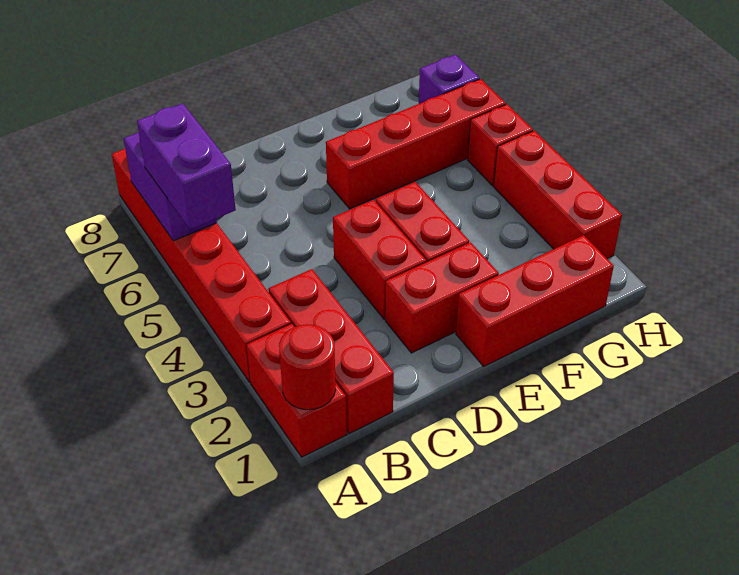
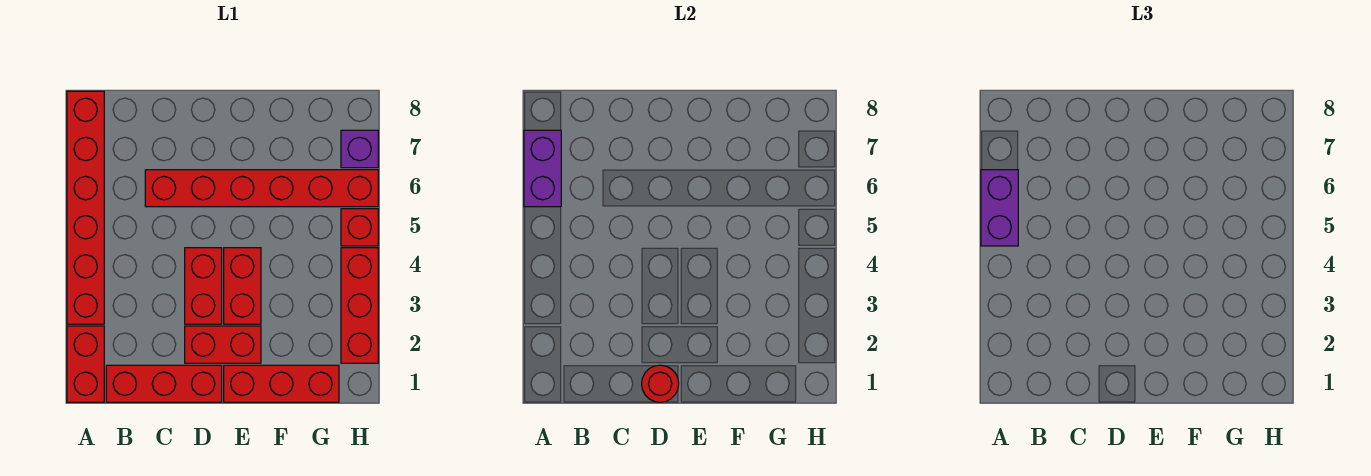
red round brick A1 level 2 -> red round brick D1 level 2
red brick B1:B3 level 1 -> red brick B1:D1 level 1
red brick E6:H6 level 1 -> red brick C6:H6 level 1

